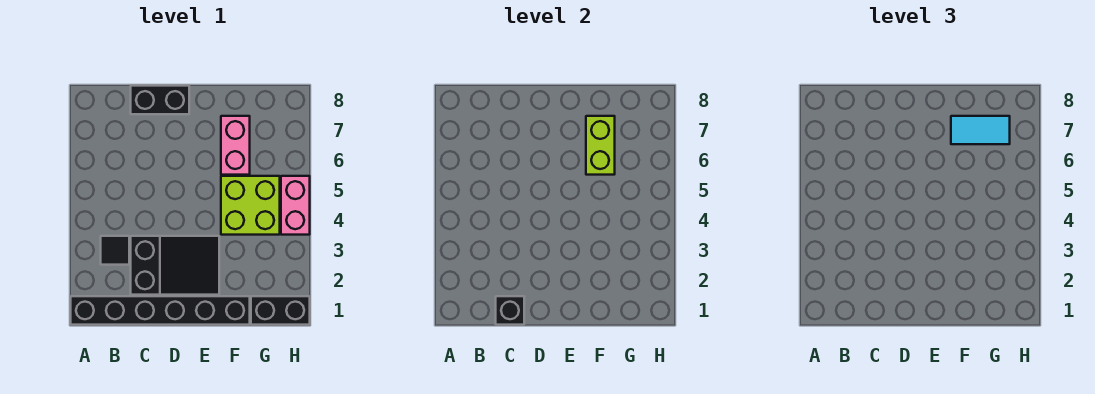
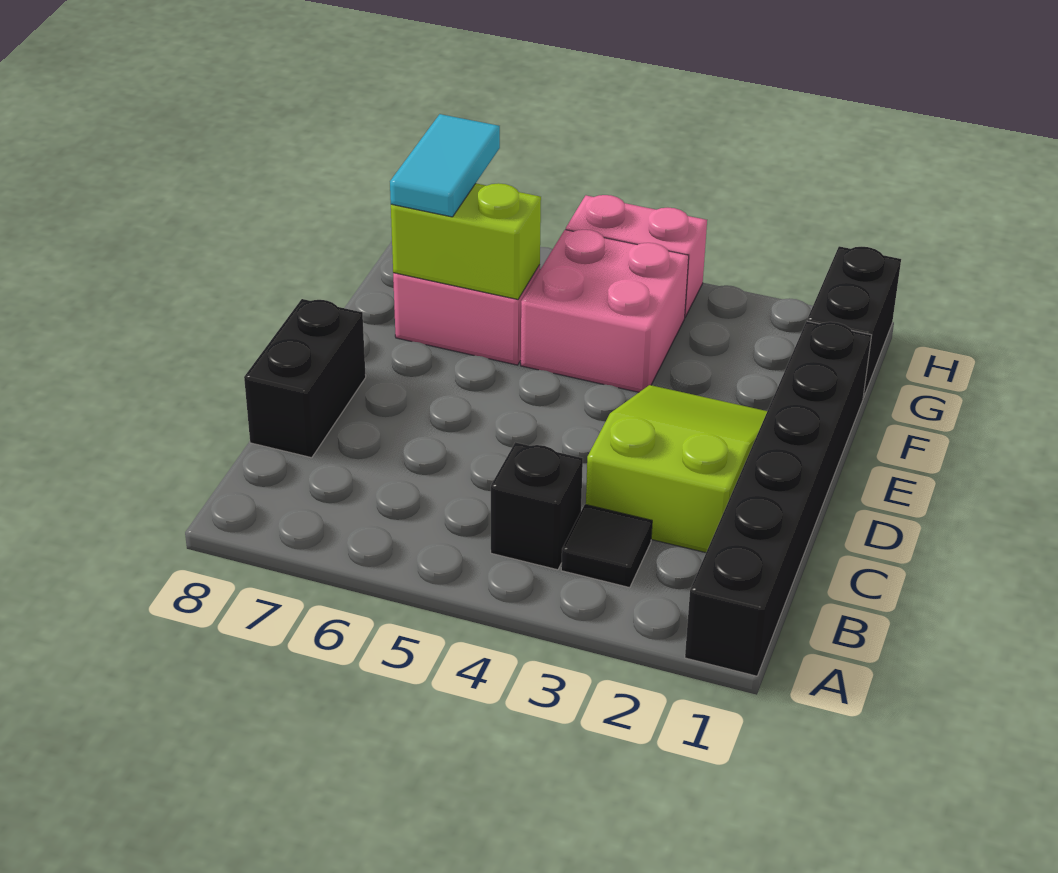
black brick C1 level 2 -> black brick B4 level 1
black slope C2:E3 level 1 top C -> lime slope C2:E3 level 1 top C
lime brick F4:G5 level 1 -> pink brick F4:G5 level 1

